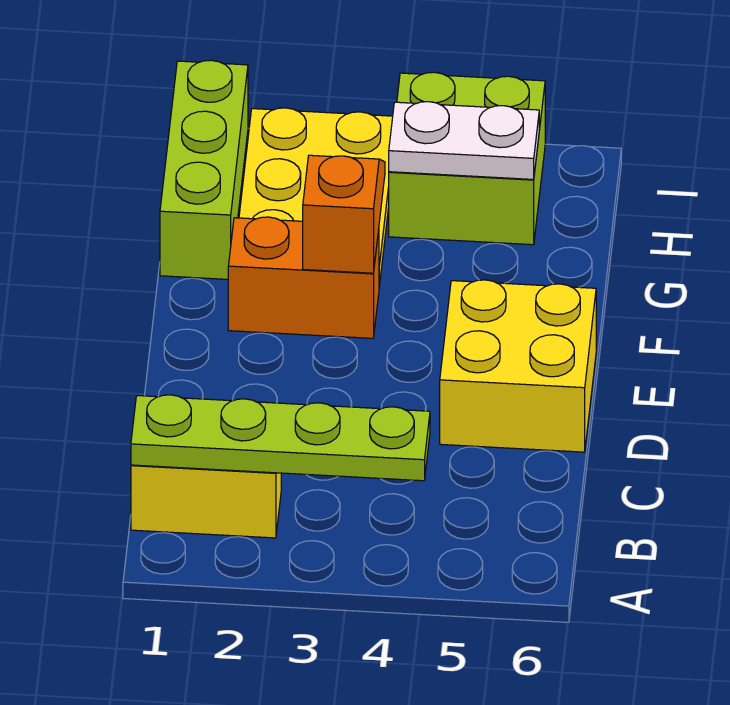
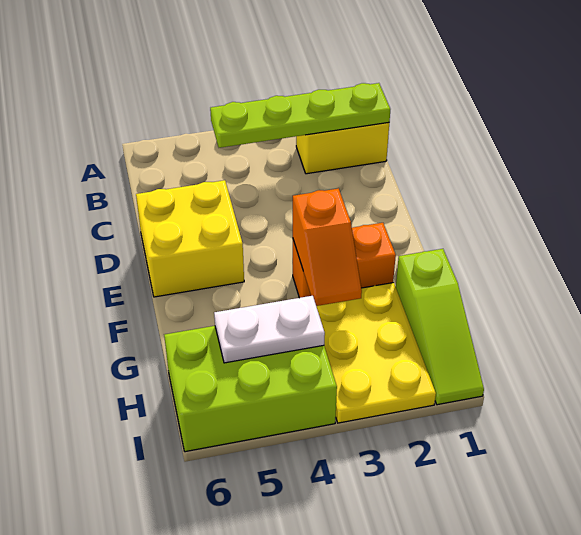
lime brick G1:I1 level 1 -> lime slope G1:I1 level 1 top G
lime brick H4:I5 level 1 -> lime brick H4:I6 level 1

